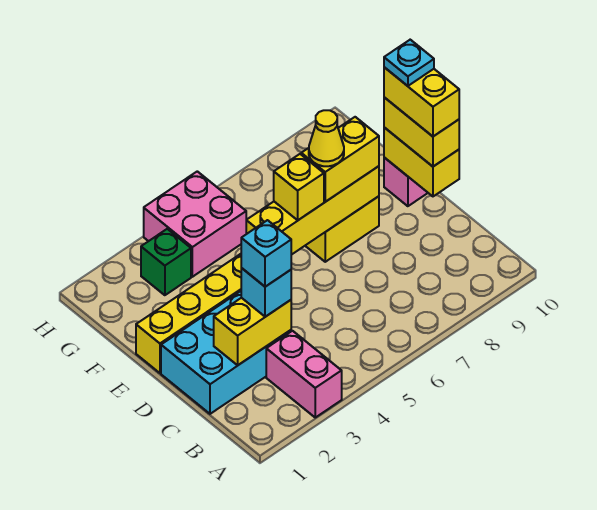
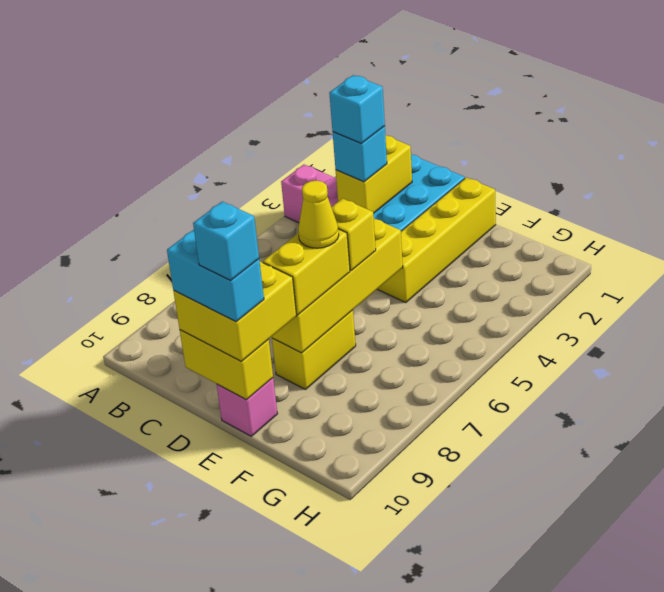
yellow brick D10:E10 level 3 -> yellow brick D9:E10 level 3
yellow brick D10:E10 level 4 -> cyan brick D10:E10 level 4
cyan plate E10 level 5 -> cyan brick E10 level 5
green brick G3 level 1 -> none
pink brick G4:H5 level 1 -> none

